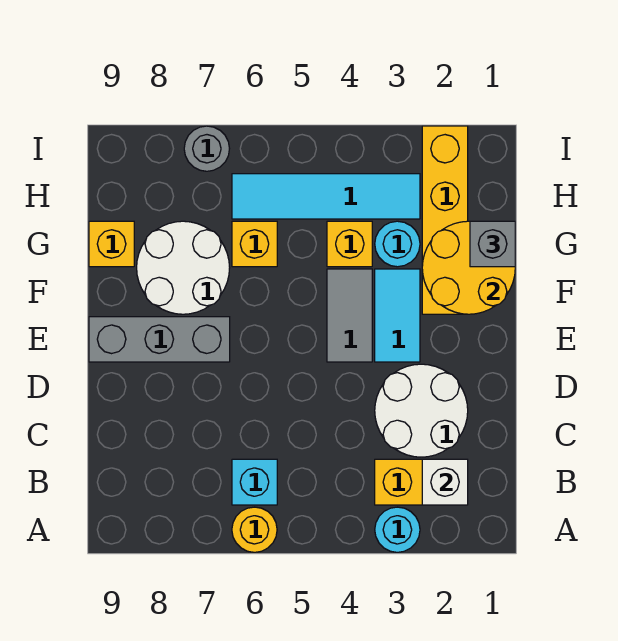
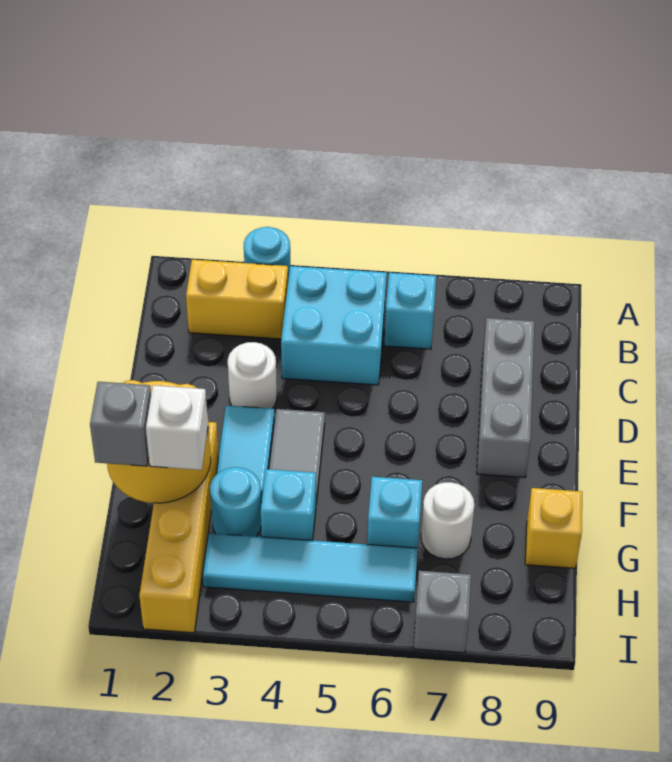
yellow round brick A6 level 1 -> none
white brick B2 level 2 -> white brick G2 level 3
none -> cyan brick B4:C5 level 1
white round brick C2:D3 level 1 -> white round brick D3 level 1
grey brick E7:E9 level 1 -> grey brick C8:E8 level 1
white round brick F7:G8 level 1 -> white round brick G7 level 1
yellow brick G4 level 1 -> cyan brick G4 level 1
yellow brick G6 level 1 -> cyan brick G6 level 1
grey round brick I7 level 1 -> grey brick I7 level 1

